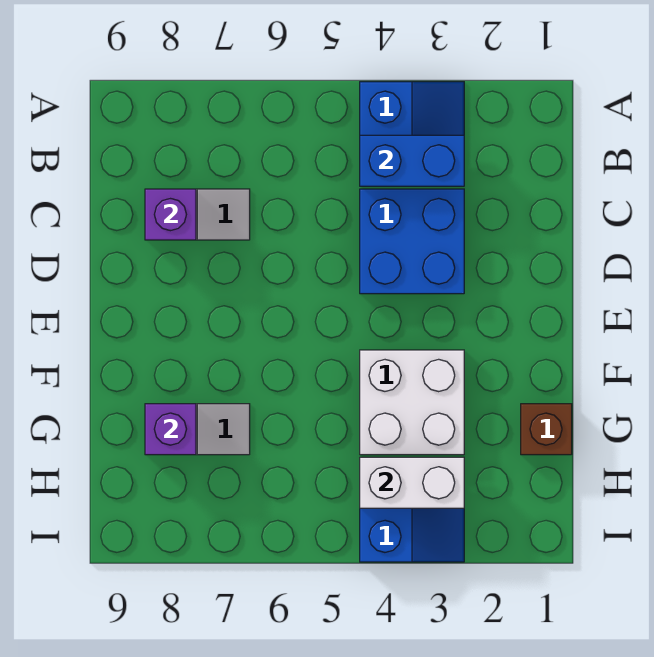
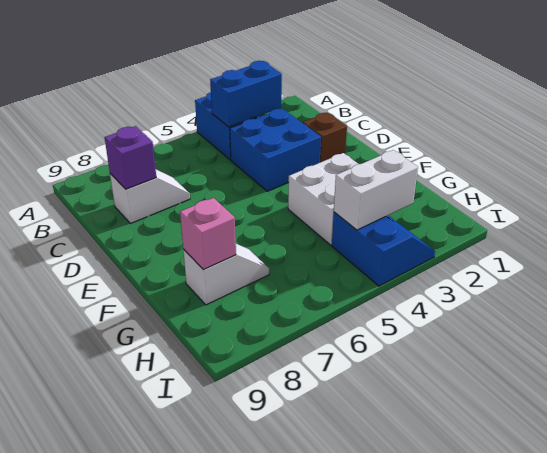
brown brick G1 level 1 -> brown brick D2 level 1
purple brick G8 level 2 -> pink brick G8 level 2

